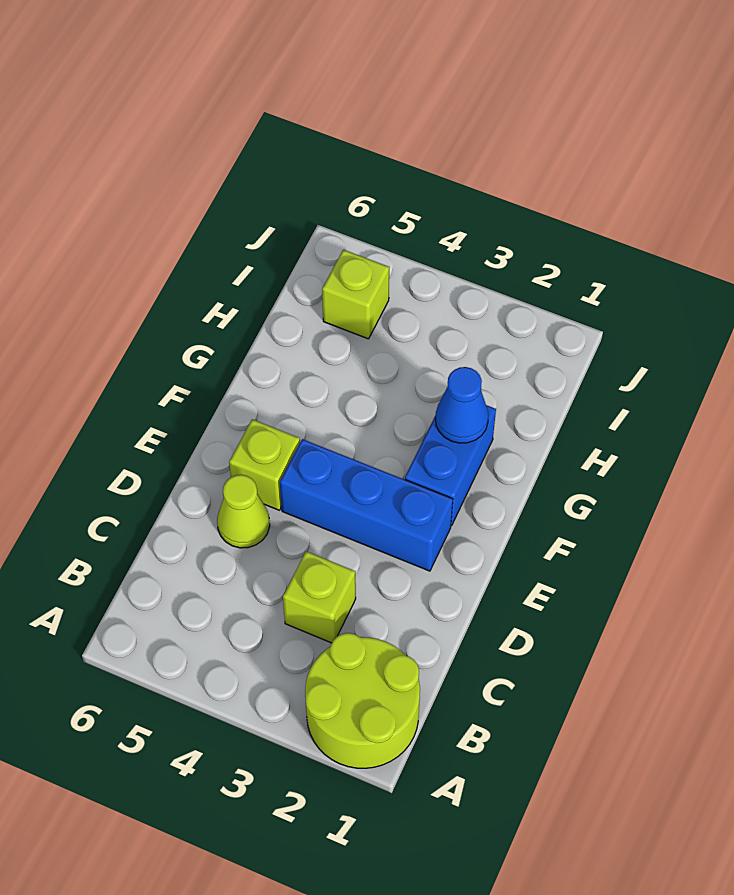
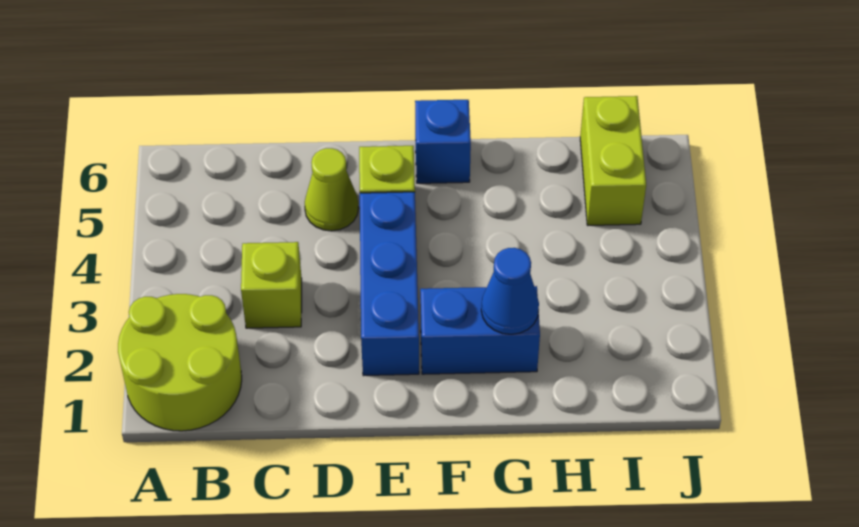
none -> blue brick F6 level 1
lime brick I5 level 1 -> lime brick I5:I6 level 1

